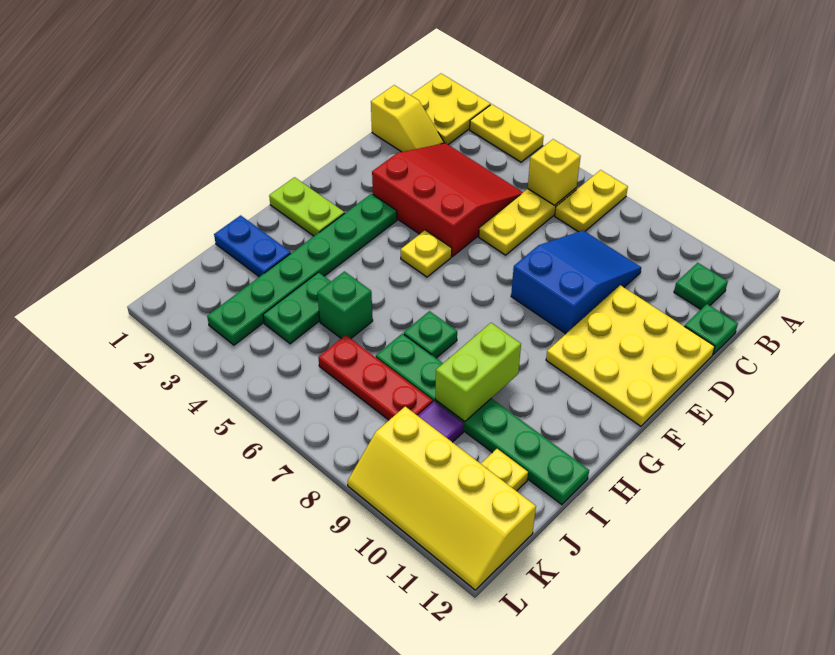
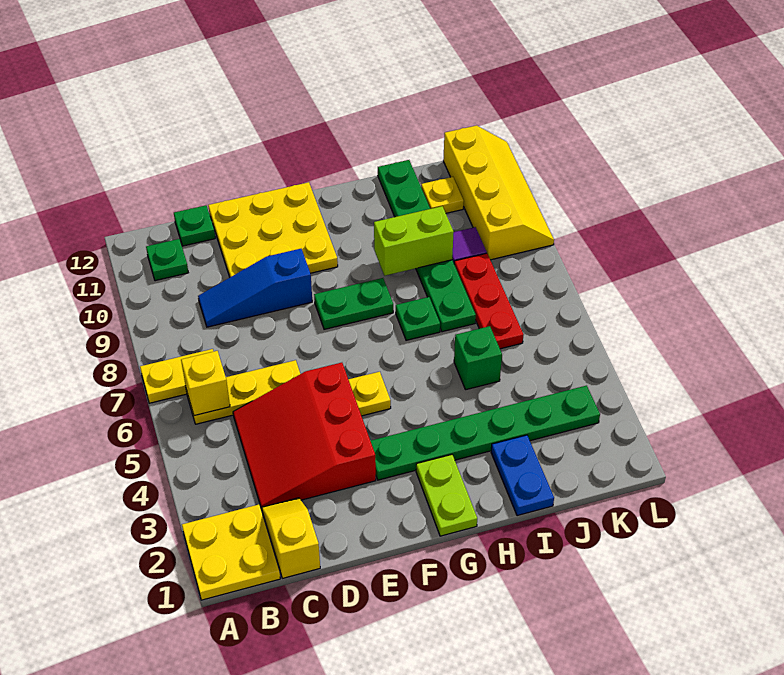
yellow plate A3:A4 level 1 -> none
blue slope C8:E9 level 1 top E -> blue slope C9:E9 level 1 top E
green plate I4:J4 level 1 -> green plate F8:G8 level 1

